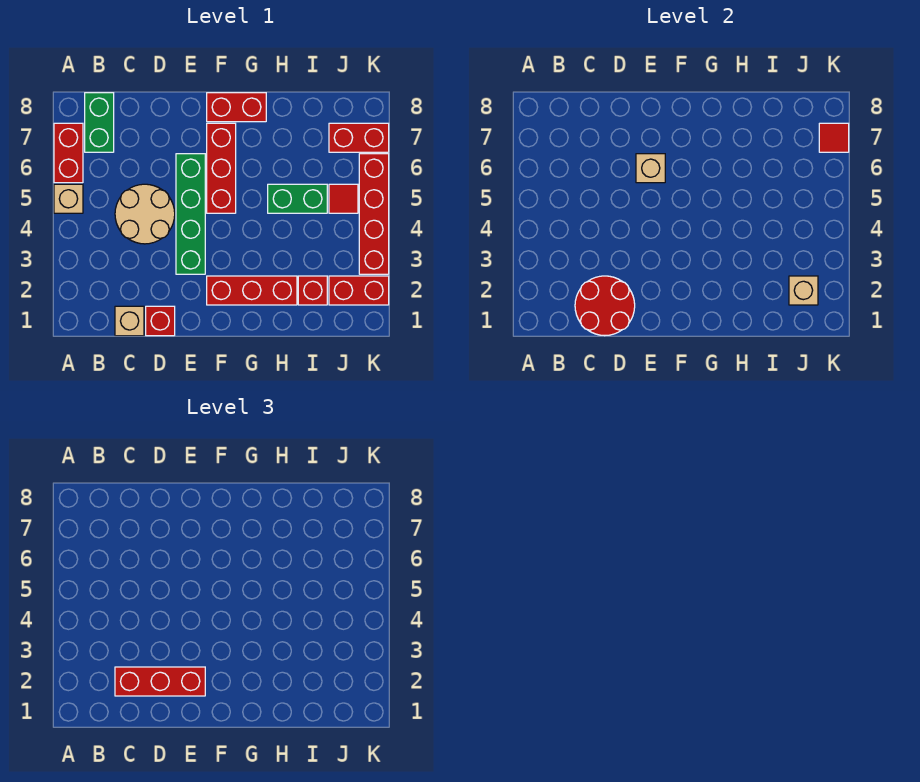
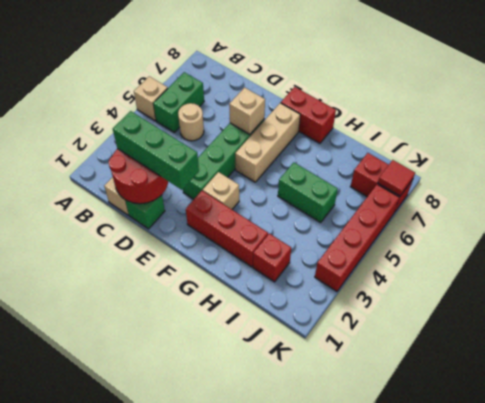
red brick A6:A7 level 1 -> none
green brick B7:B8 level 1 -> green brick B5:B6 level 1
red brick C2:E2 level 3 -> green brick C2:E2 level 3
tan round brick C4:D5 level 1 -> tan round brick C5 level 1
red brick D1 level 1 -> green brick D1 level 1
red brick F5:F7 level 1 -> tan brick F5:F7 level 1
red brick J2:K2 level 1 -> none
tan brick J2 level 2 -> tan brick F3 level 1
red tile J5 level 1 -> none

